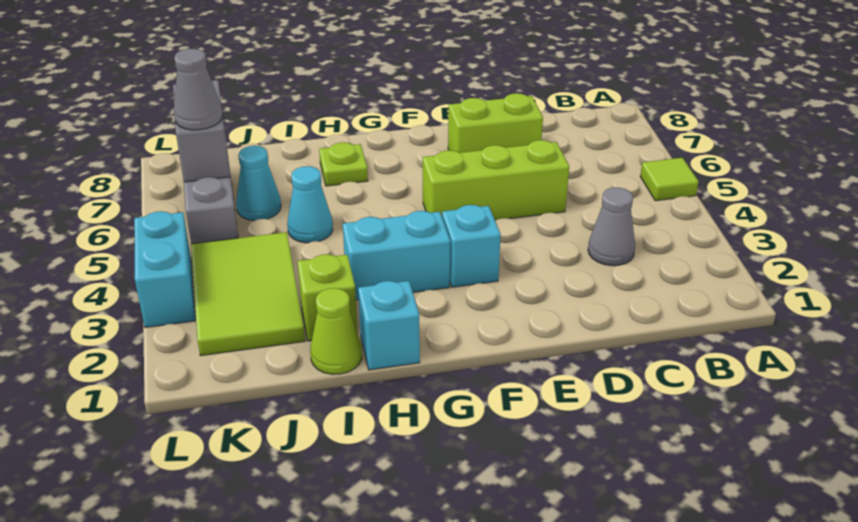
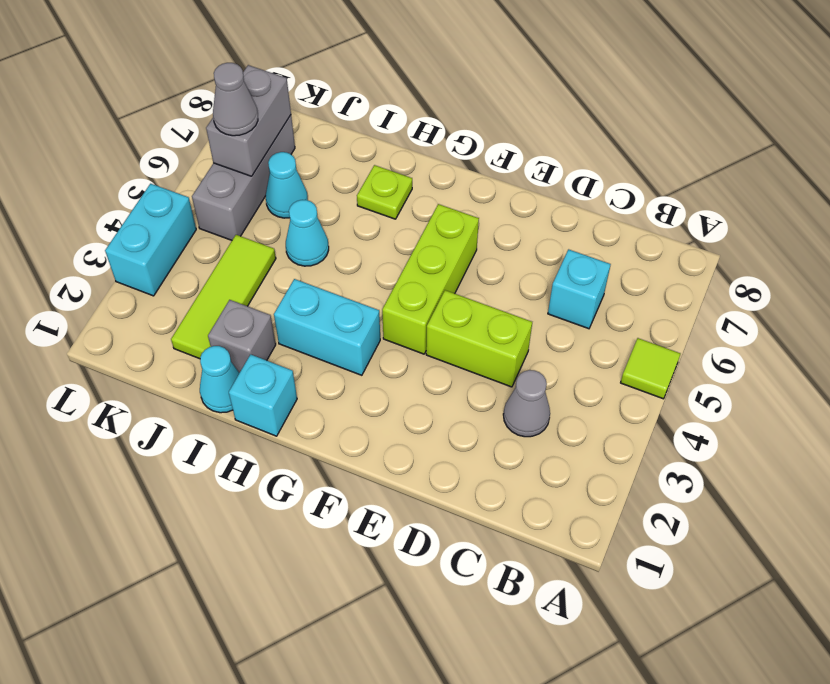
lime brick D5:F5 level 1 -> lime brick F4:F6 level 1
lime brick D7:E7 level 1 -> lime brick D4:E4 level 1
cyan brick F3 level 1 -> cyan brick C6 level 1
lime cone I1 level 1 -> cyan cone I1 level 1
lime brick I2 level 1 -> grey brick I2 level 1
lime tile J2:K4 level 1 -> lime tile J2:J4 level 1

